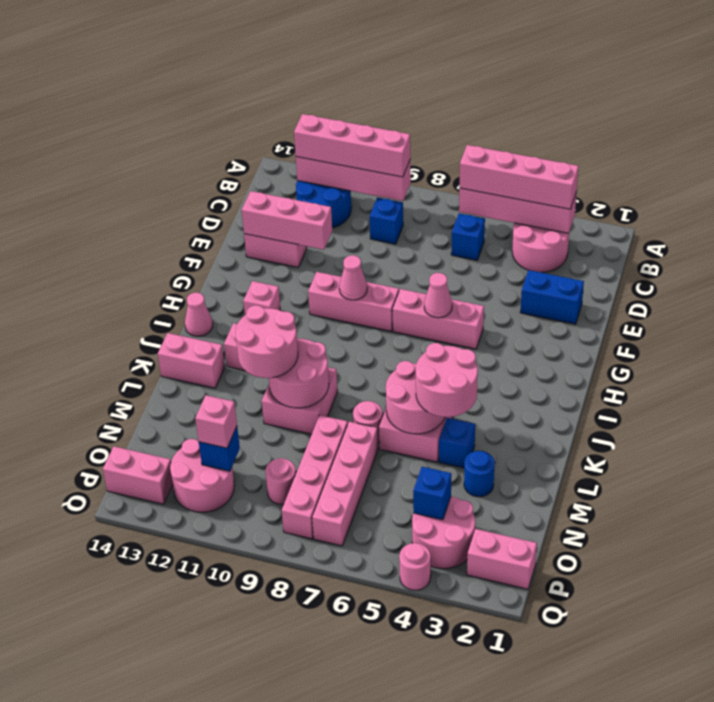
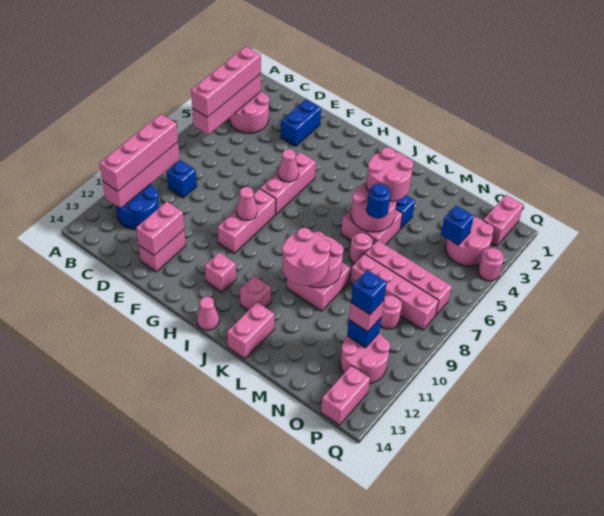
blue brick C6 level 1 -> blue brick O11 level 4
pink brick E11:E13 level 2 -> pink brick E12:E13 level 2
blue round brick M3 level 1 -> blue round brick L6 level 3

